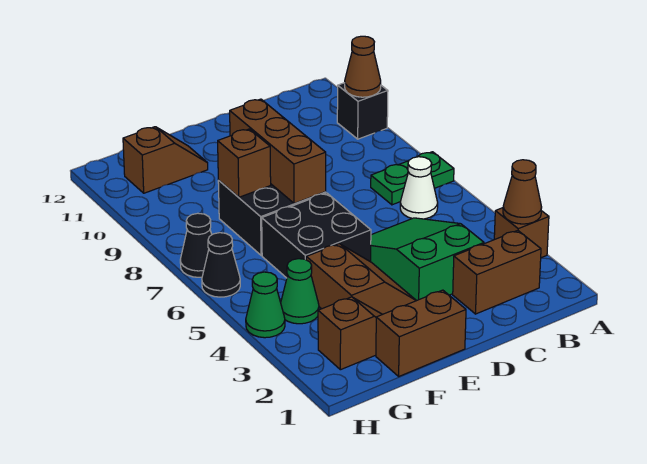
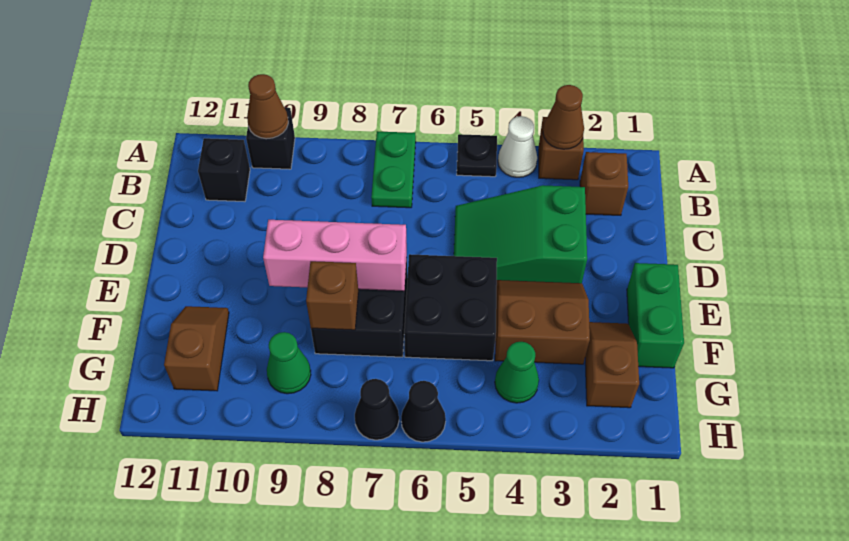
none -> black plate A5 level 1
brown brick B2:C2 level 1 -> brown brick B2 level 1
white cone B6 level 1 -> white cone A4 level 1
none -> black brick B11 level 1
brown brick E1:F1 level 1 -> green brick E1:F1 level 1
brown brick E7:E9 level 2 -> pink brick E7:E9 level 2
green cone H4 level 1 -> green cone G9 level 1

